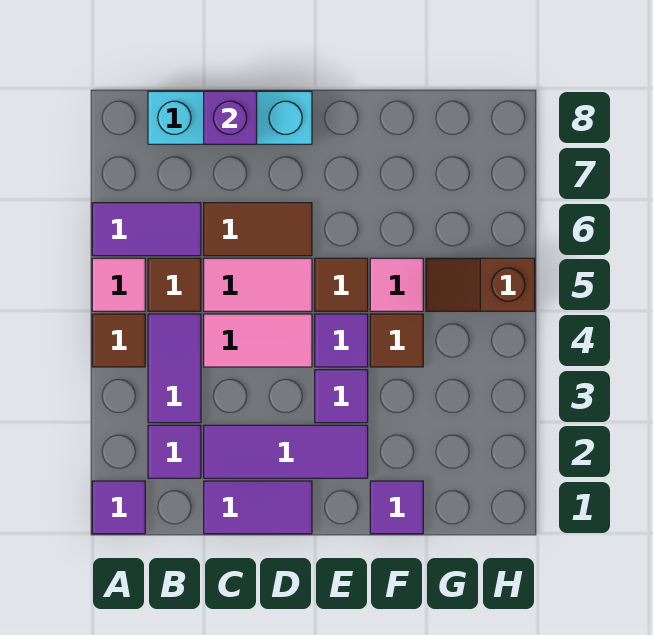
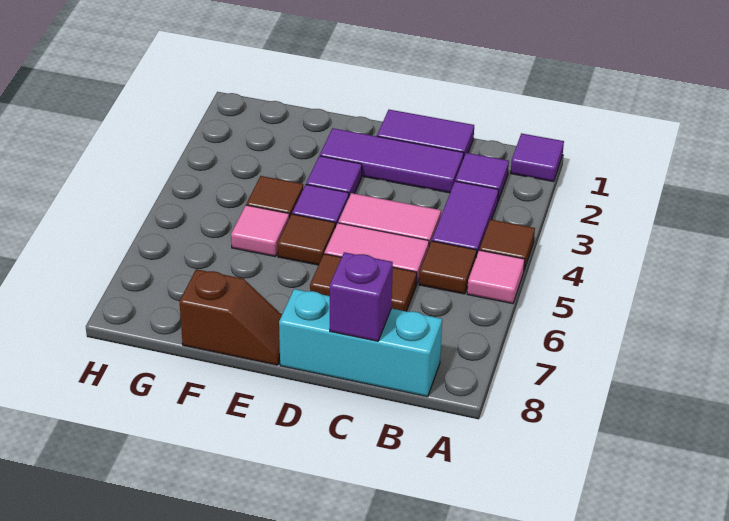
purple tile A6:B6 level 1 -> none
purple tile F1 level 1 -> none
brown slope G5:H5 level 1 top H -> brown slope E8:F8 level 1 top F

